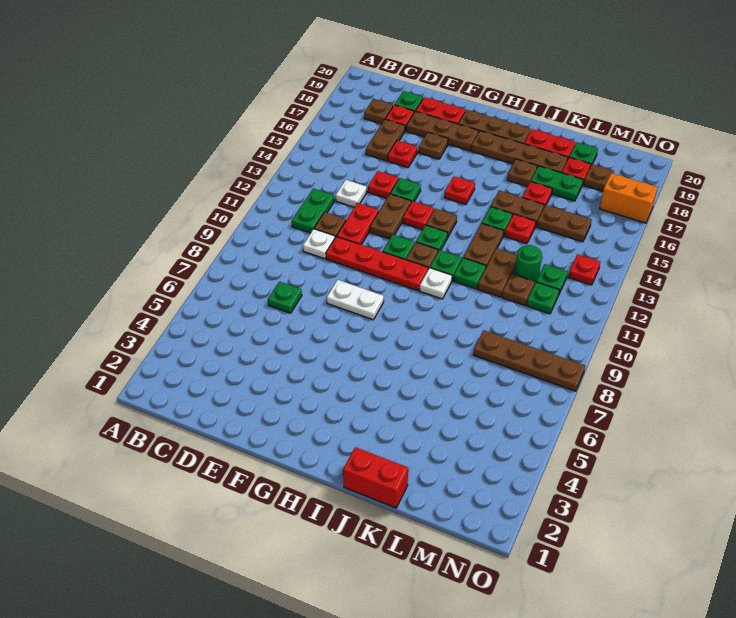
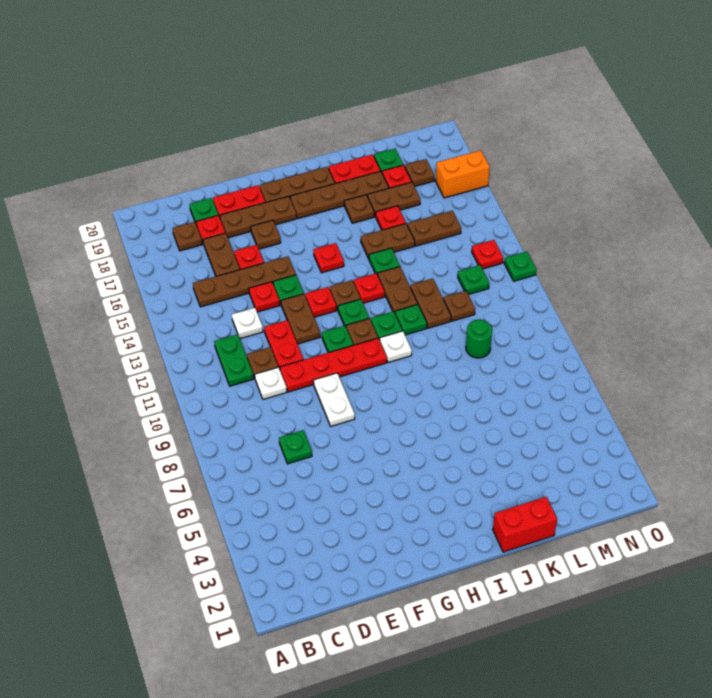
white plate F8:G8 level 1 -> white plate F8:F9 level 1
red plate K14 level 1 -> red plate I13 level 1
green plate K17:L17 level 1 -> brown plate K17:L17 level 1
brown plate L8:O8 level 1 -> brown plate C15:F15 level 1
green round brick L12 level 1 -> green round brick L9 level 1
green plate M11 level 1 -> green plate O12 level 1

